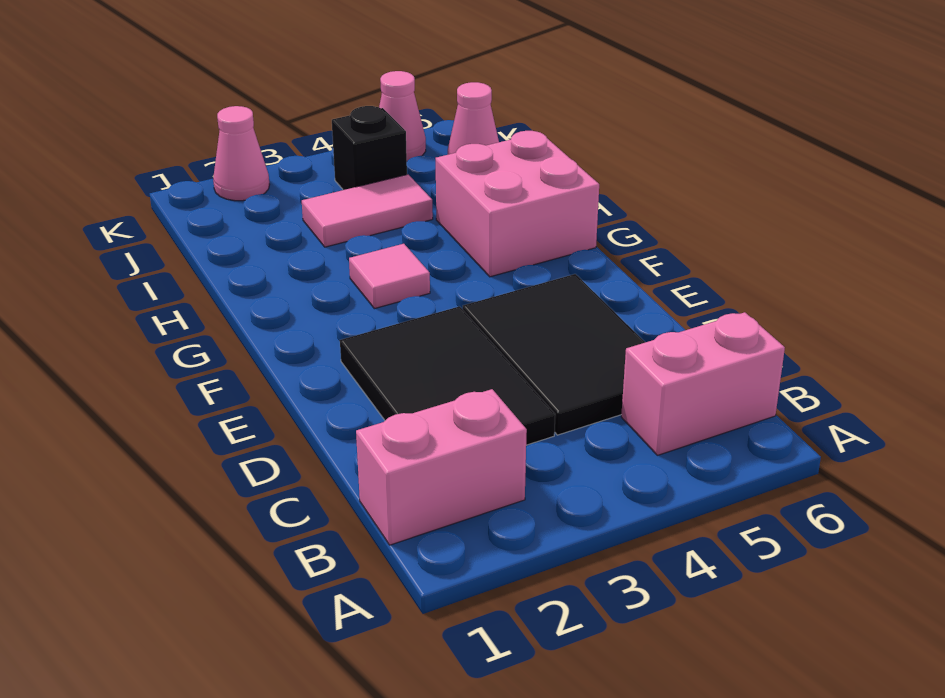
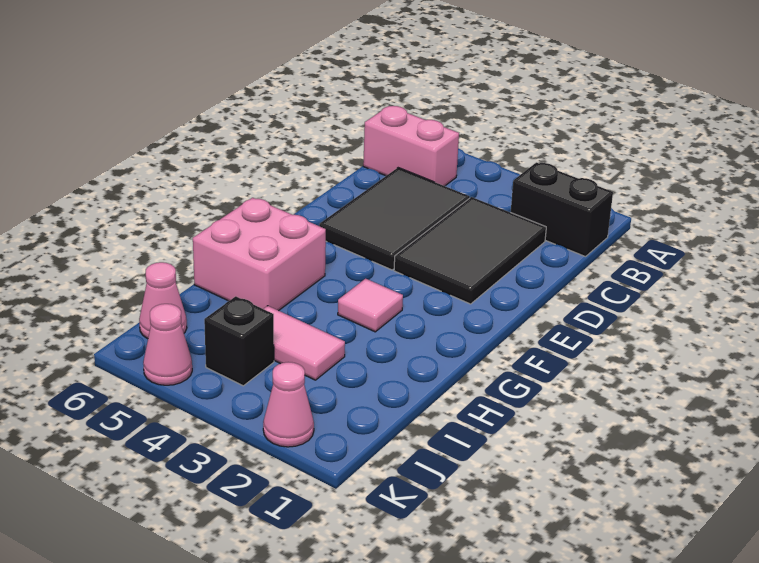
pink brick B1:B2 level 1 -> black brick B1:B2 level 1

